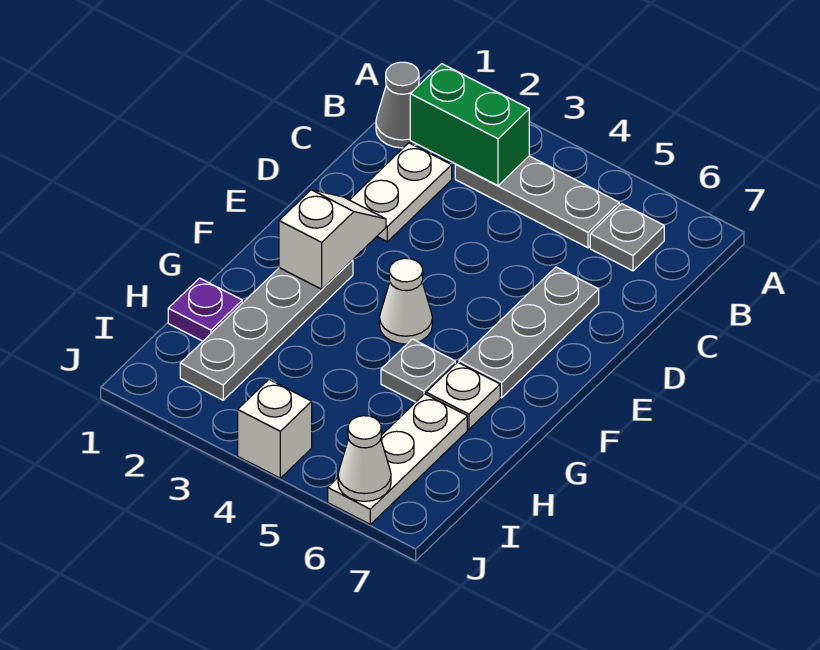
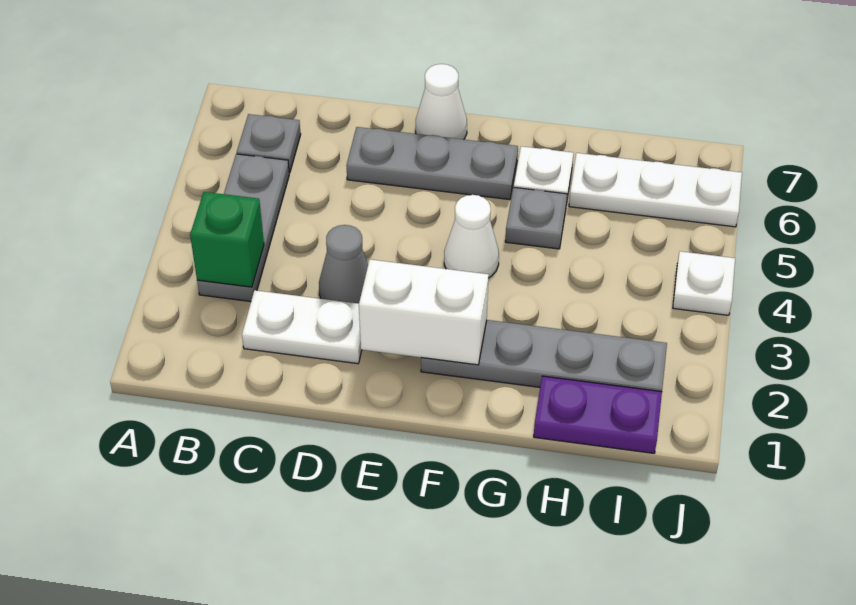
grey cone B1 level 1 -> grey cone D3 level 1
green brick B2:B3 level 2 -> green brick B3 level 2
white slope E2:F2 level 2 top F -> white brick E2:F2 level 2
purple plate H1 level 1 -> purple plate H1:I1 level 1
white brick J4 level 1 -> white plate J4 level 1
white cone J6 level 2 -> white cone E7 level 1

